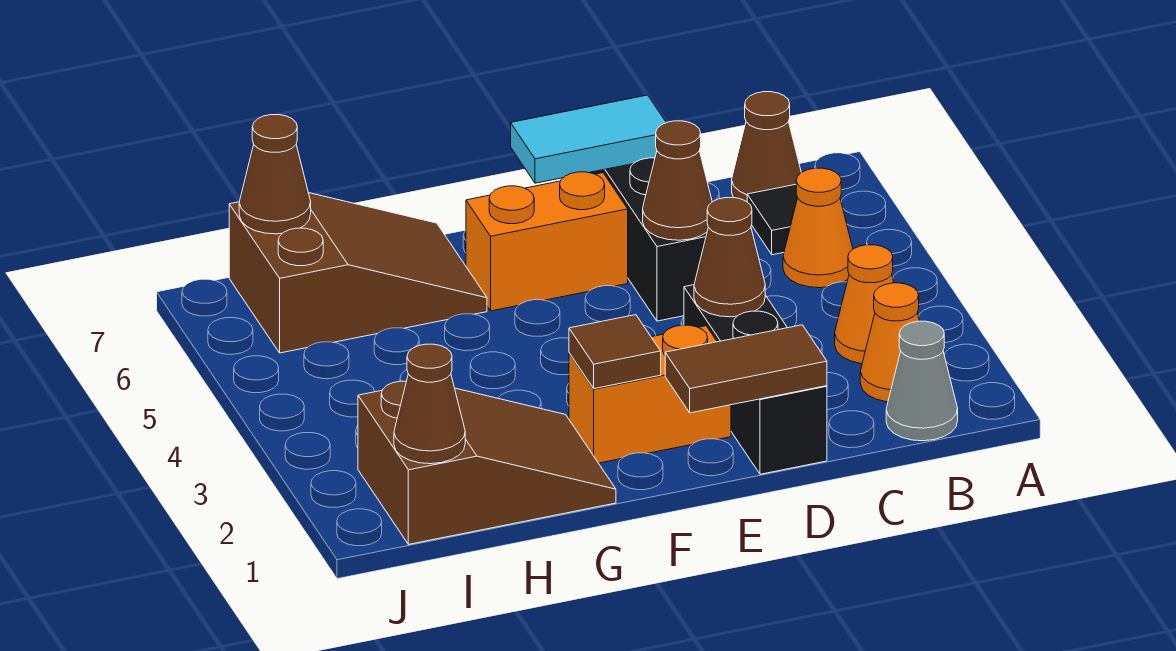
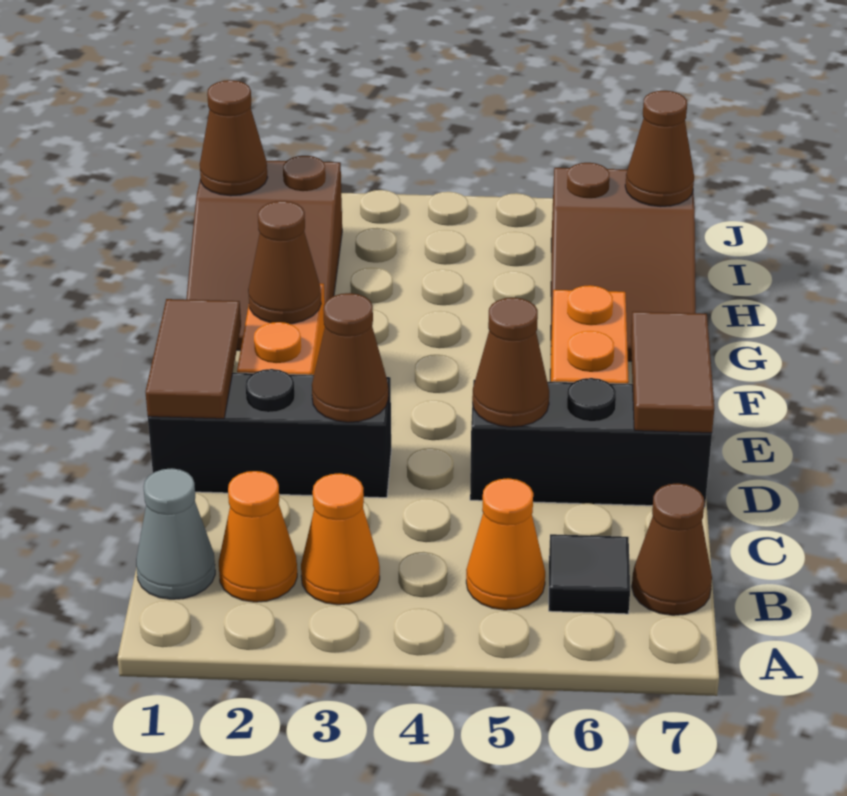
cyan tile D7:E7 level 2 -> brown tile D7:E7 level 2
brown tile F2 level 2 -> brown cone F2 level 2

